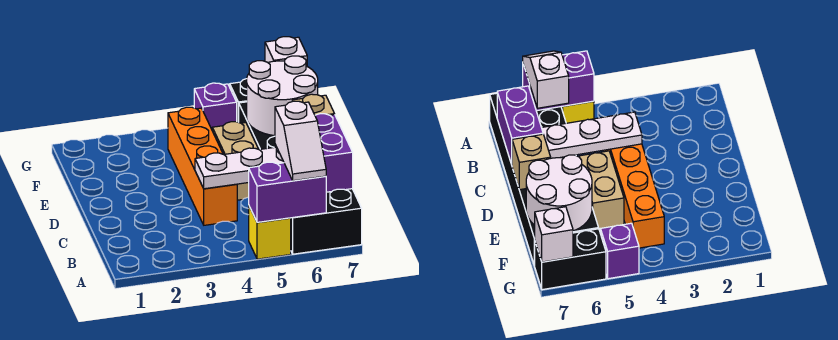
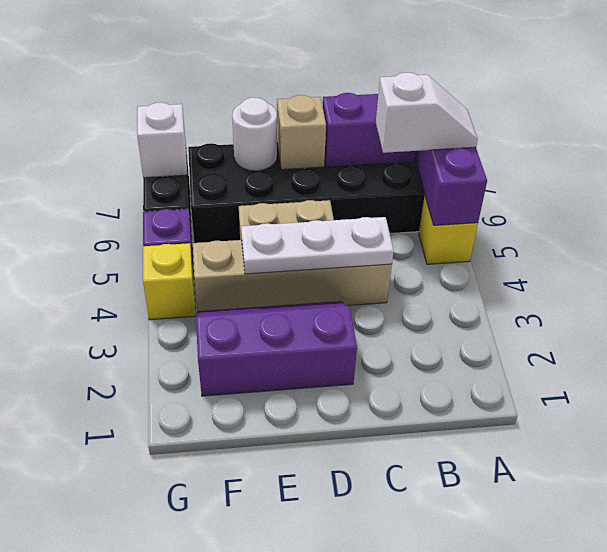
orange brick C4:F4 level 1 -> tan brick C4:F4 level 1
white plate C4:C6 level 2 -> white plate C4:E4 level 2
none -> purple slope D2:F3 level 1 top 2
white round brick E6:F7 level 2 -> white round brick E7 level 2
none -> yellow brick G4 level 1

